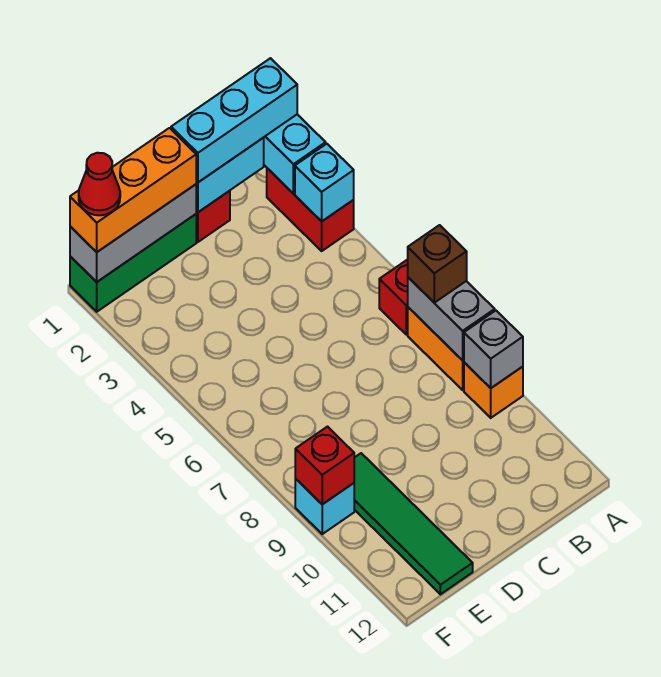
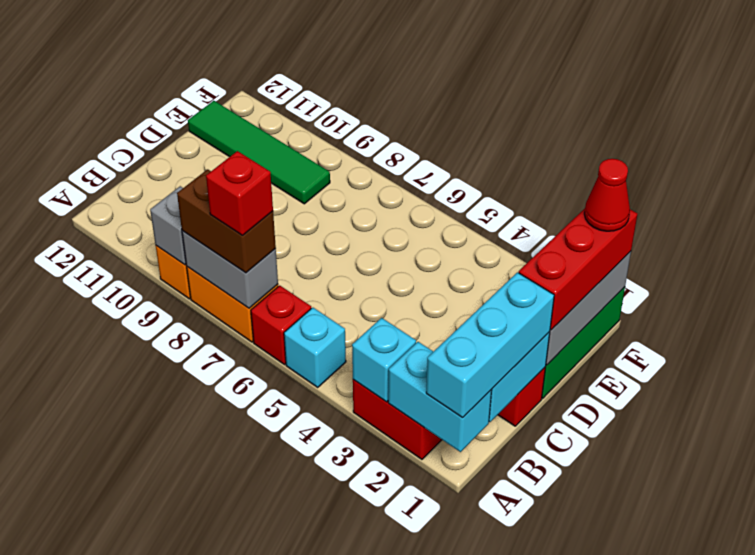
brown brick A7 level 3 -> brown brick A7:A8 level 3
orange brick D1:F1 level 3 -> red brick D1:F1 level 3
cyan brick F9 level 1 -> cyan brick A5 level 1
red brick F9 level 2 -> red brick A7 level 4

